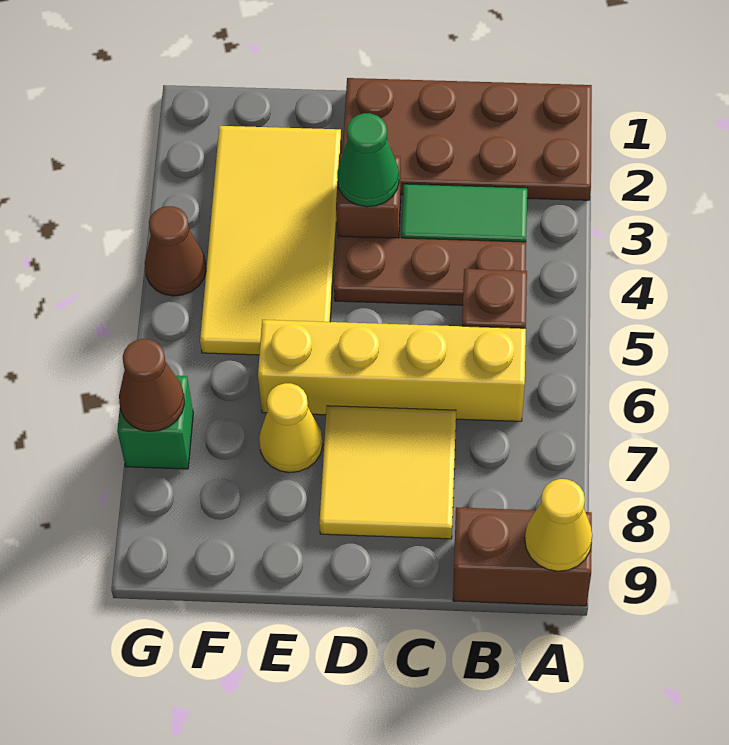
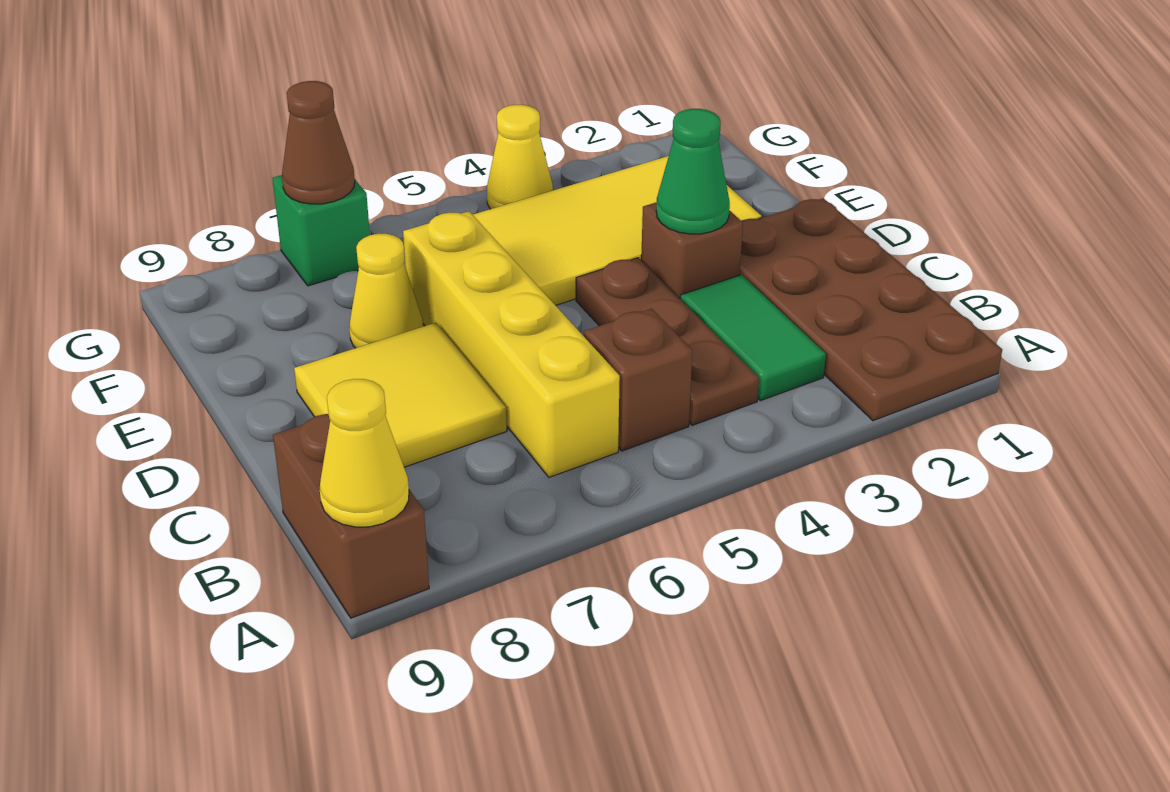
brown cone G4 level 1 -> yellow cone G4 level 1

